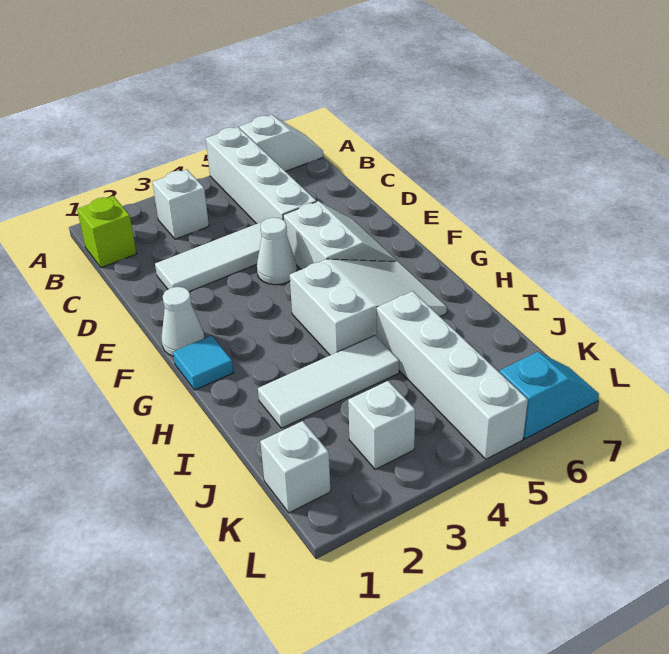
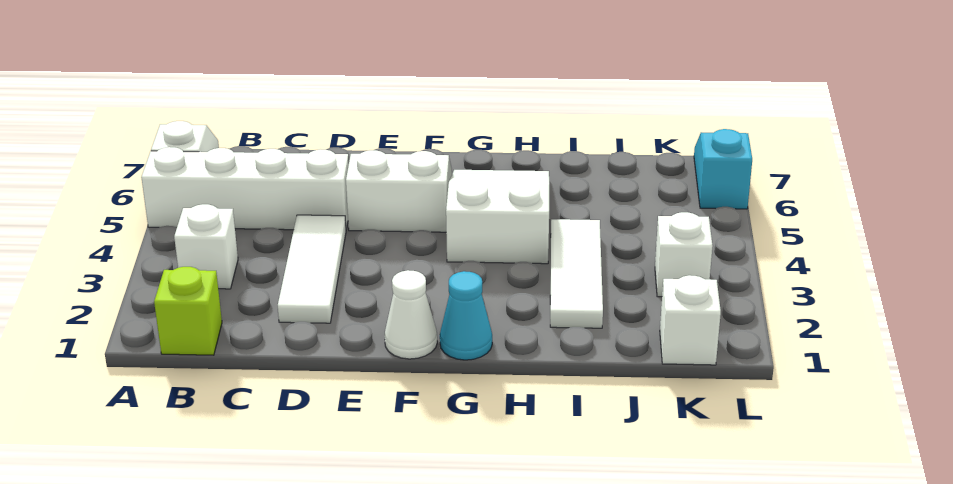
white cone E4 level 1 -> none
cyan tile G1 level 1 -> cyan cone G1 level 1
white brick I5:L5 level 1 -> none

